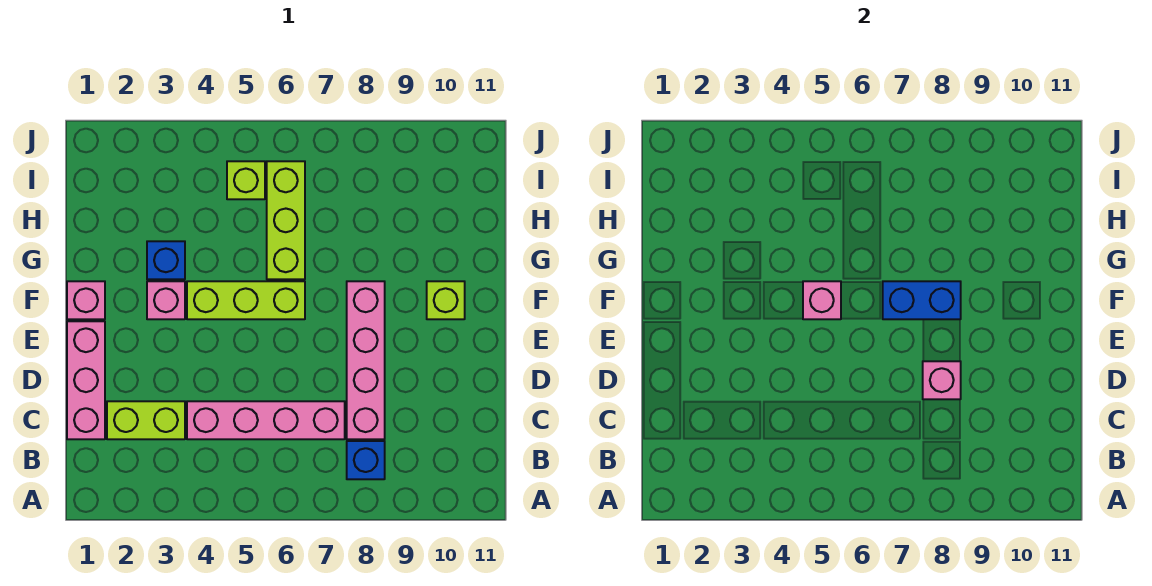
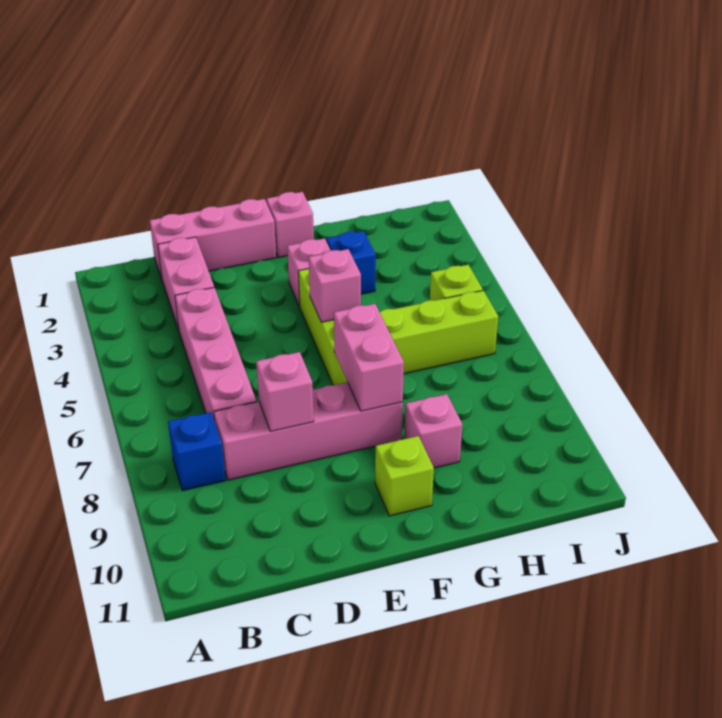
lime brick C2:C3 level 1 -> pink brick C2:C3 level 1
blue brick F7:F8 level 2 -> pink brick F7:F8 level 2
none -> pink brick G9 level 1

